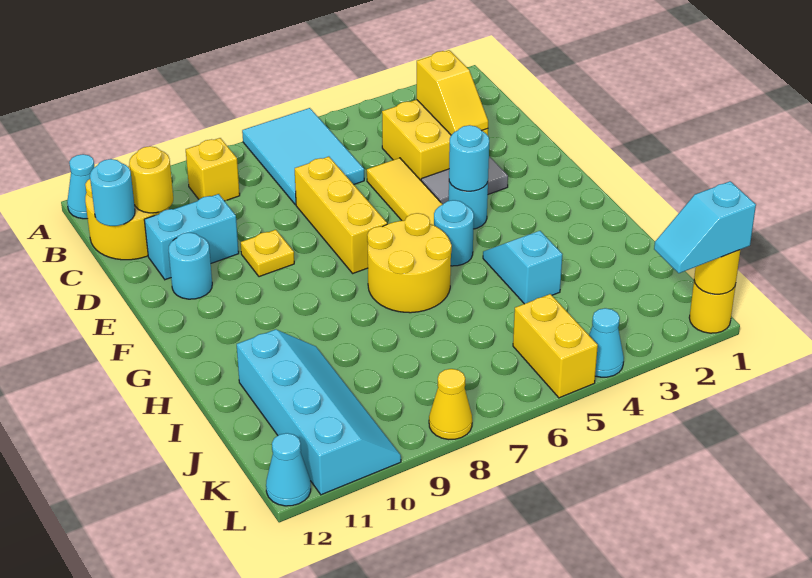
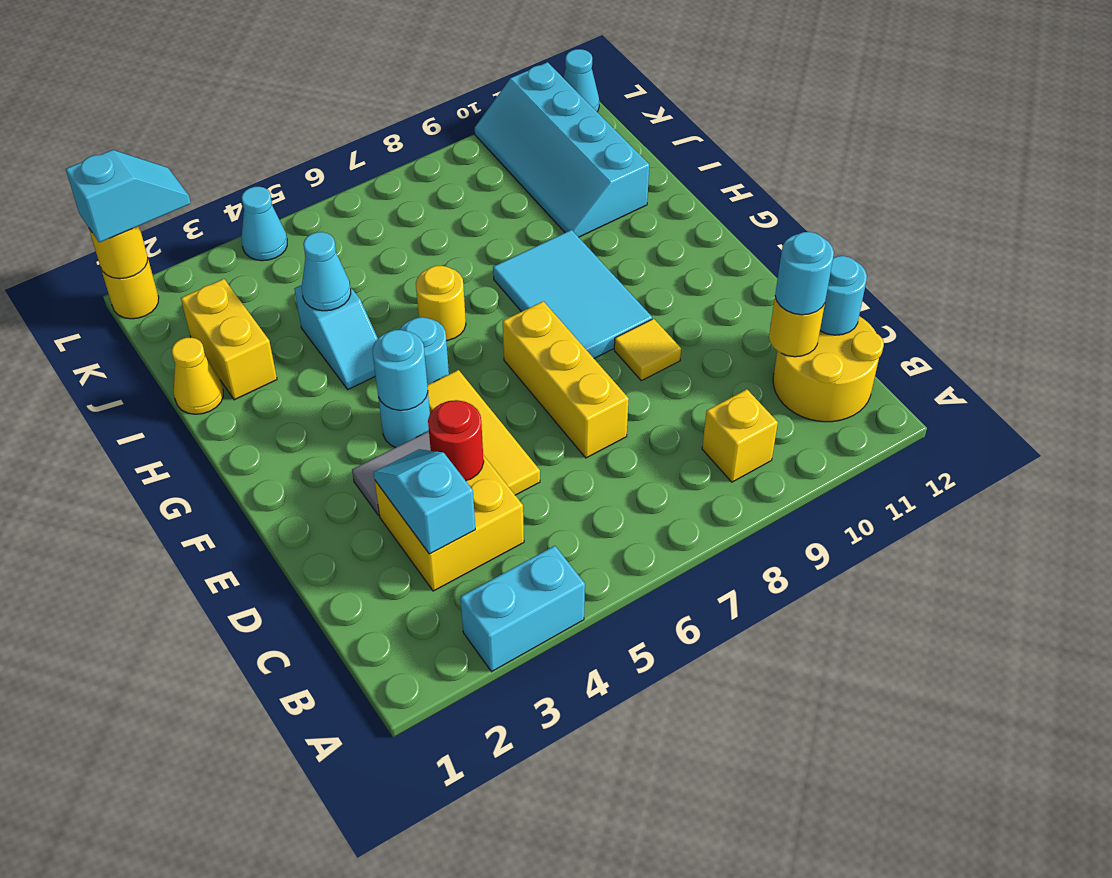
cyan tile A6:C7 level 1 -> cyan tile F8:H9 level 1
cyan cone A12 level 1 -> cyan cone I4 level 2
yellow slope C3:D3 level 2 top C -> cyan slope C3:D3 level 2 top C
none -> red round brick D4 level 2
cyan brick D10:D11 level 1 -> cyan brick A3:A4 level 1
yellow plate E9 level 1 -> yellow tile E9 level 1
cyan round brick E11 level 1 -> cyan round brick C11 level 3
yellow round brick G6:H7 level 1 -> yellow round brick H6 level 1
yellow brick K5:L5 level 1 -> yellow brick I2:J2 level 1
yellow cone L8 level 1 -> yellow cone I1 level 1

